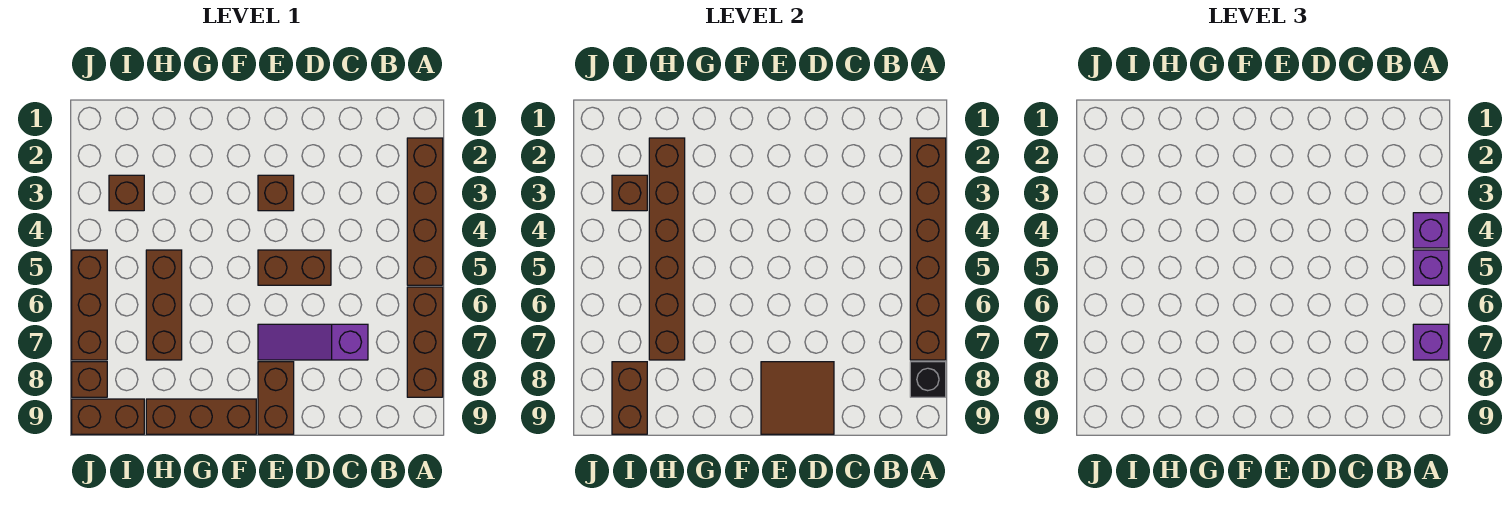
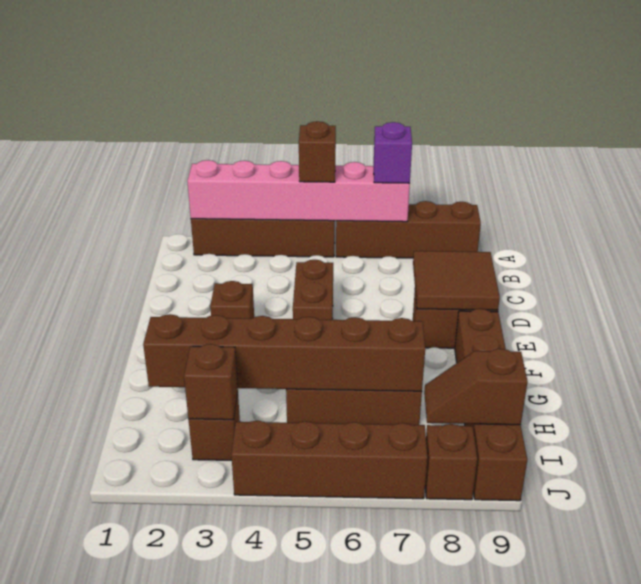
brown brick A2:A7 level 2 -> pink brick A2:A7 level 2
purple brick A4 level 3 -> none
purple brick A5 level 3 -> brown brick A5 level 3
brown brick A6:A8 level 1 -> brown brick A6:A9 level 1
black brick A8 level 2 -> none
purple slope C7:E7 level 1 top C -> none
brown brick I8:I9 level 2 -> brown slope I8:I9 level 2 top 9
brown brick J5:J7 level 1 -> brown brick J4:J7 level 1

